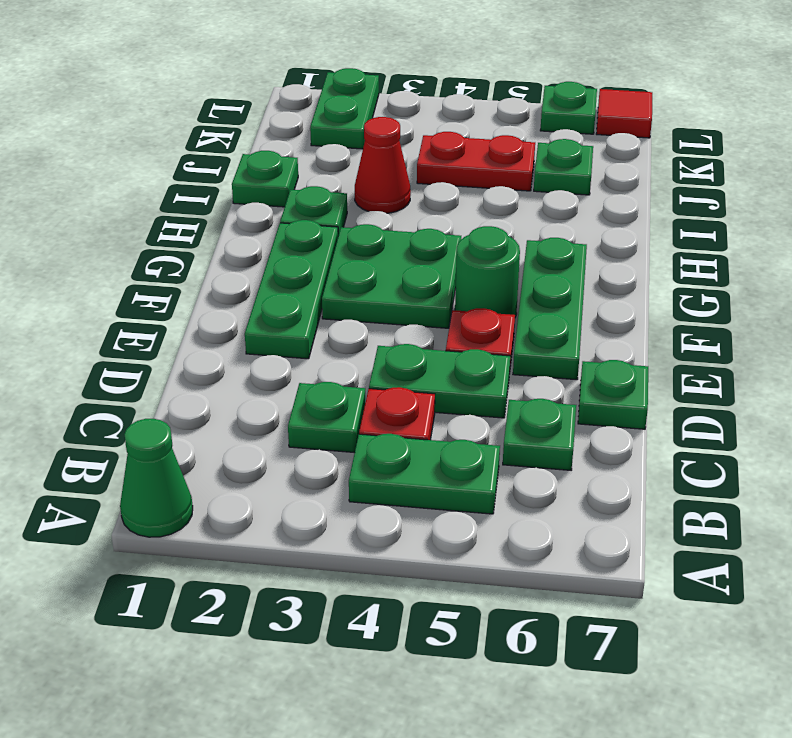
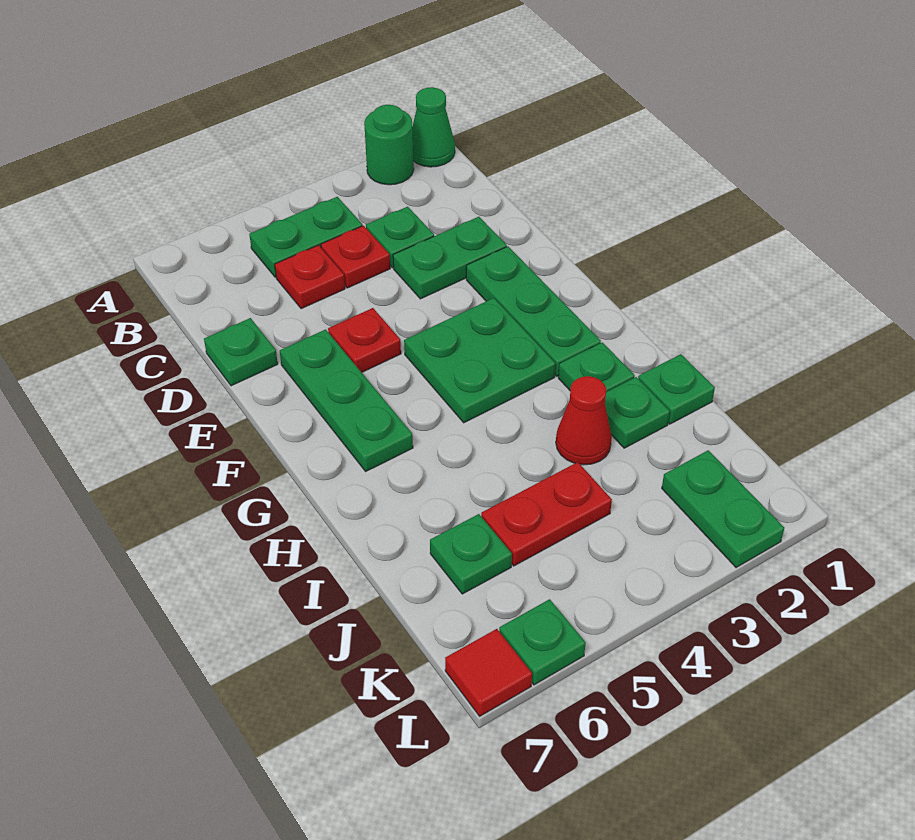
none -> red plate C5 level 1
green plate C6 level 1 -> green plate I2 level 1
green plate D4:D5 level 1 -> green plate D2:D3 level 1
green round brick F5 level 1 -> green round brick A2 level 1

